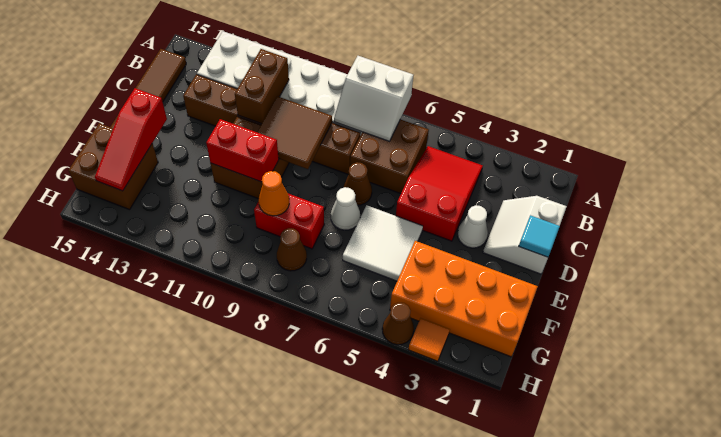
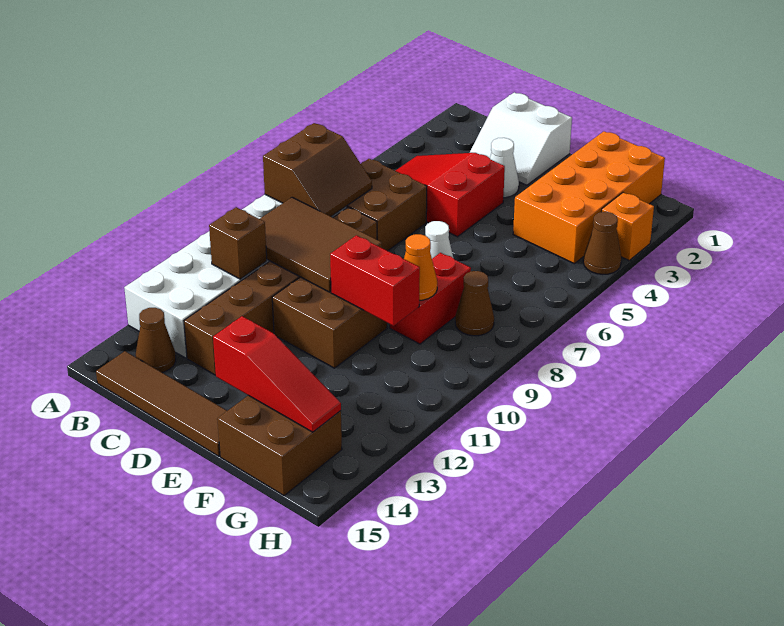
white slope A7:B8 level 2 top A -> brown slope A7:B8 level 2 top A
brown brick B11:C11 level 2 -> brown brick B11 level 2
brown tile C9:D10 level 2 -> brown tile B9:D10 level 2
cyan tile D1 level 2 -> none
brown cone D7 level 1 -> brown cone B14 level 1
white tile E5:F6 level 1 -> none
red brick E10:E11 level 2 -> red brick E10:F10 level 2
orange tile H3 level 1 -> orange brick H3 level 1

